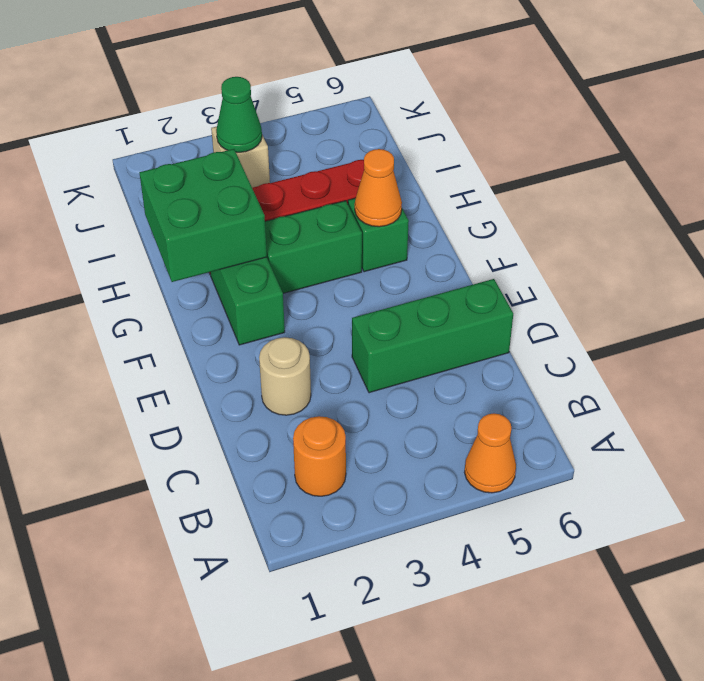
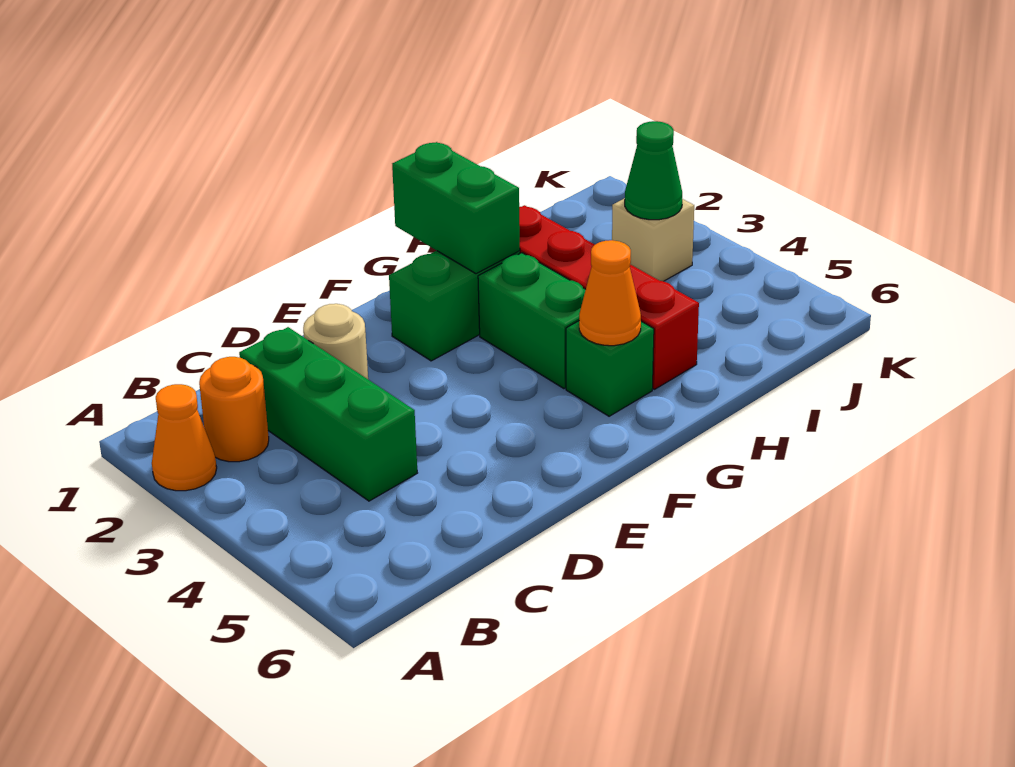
orange cone A5 level 1 -> orange cone A2 level 1
green brick D4:D6 level 1 -> green brick C2:C4 level 1
green brick G1:H2 level 2 -> green brick G1:G2 level 2

